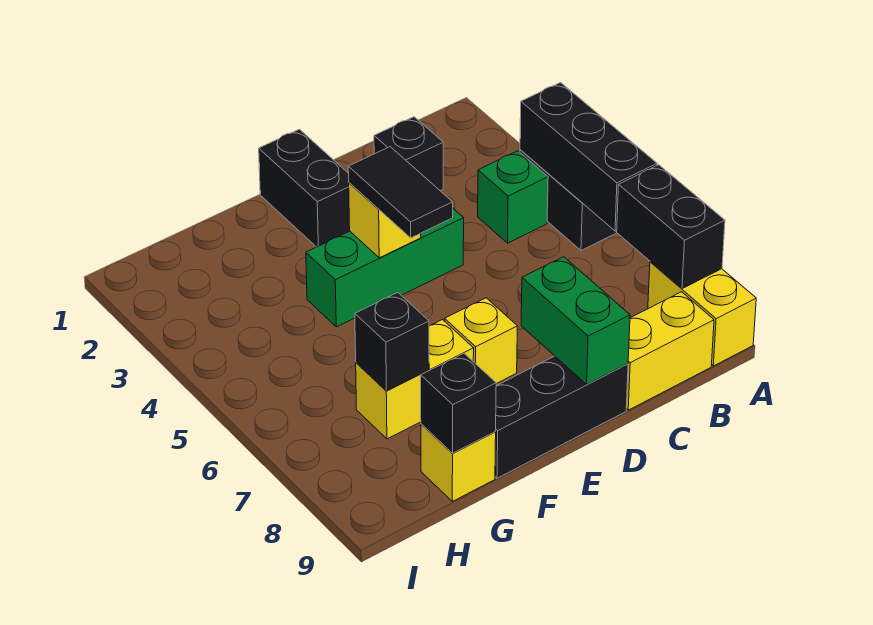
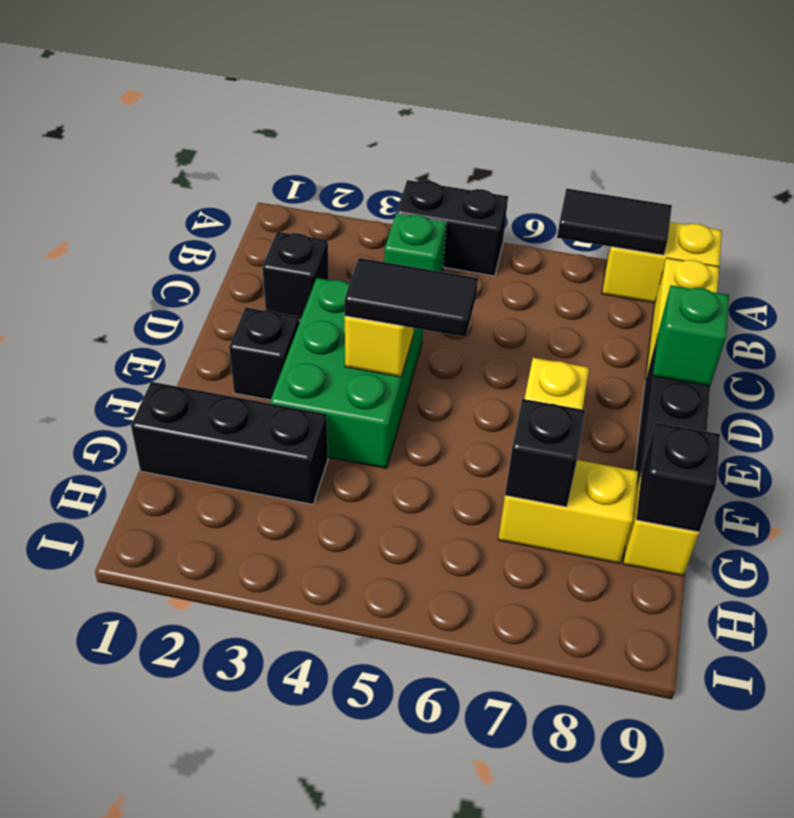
black brick A4:A6 level 2 -> black brick G1:G3 level 1
black brick A7:A8 level 2 -> black tile A7:A8 level 2
green brick D4:F4 level 1 -> green brick D3:F4 level 1
green brick D8:D9 level 2 -> green brick D9 level 2
black brick E1:E2 level 1 -> black brick E2 level 1
yellow brick F7:G7 level 1 -> yellow brick G7:G8 level 1

